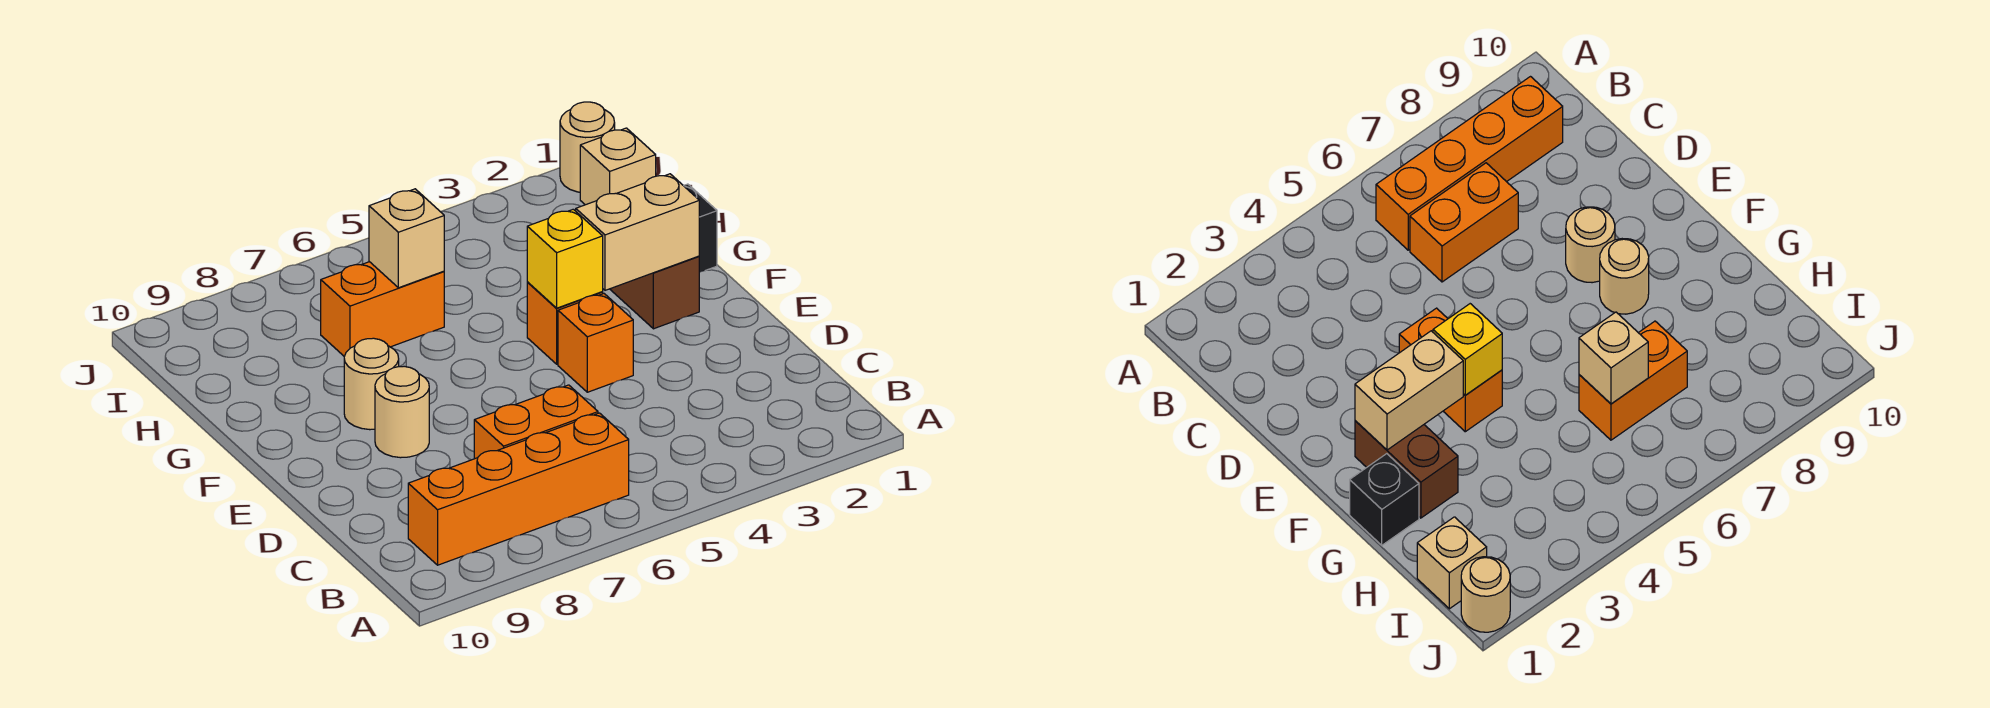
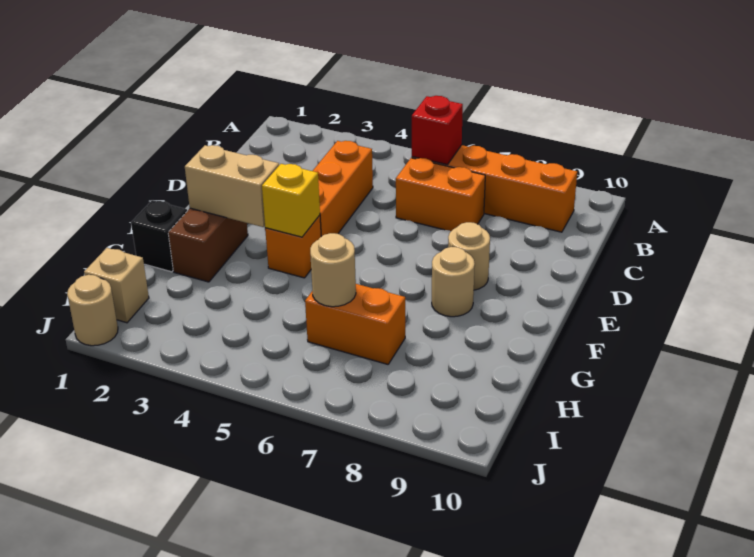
none -> red brick B6 level 2
orange brick E4 level 1 -> orange brick C4:E4 level 1
tan brick H6 level 2 -> tan round brick H6 level 2

